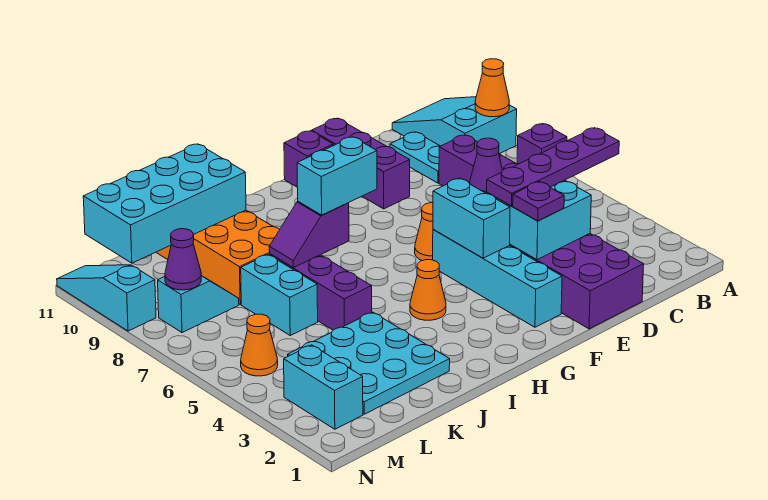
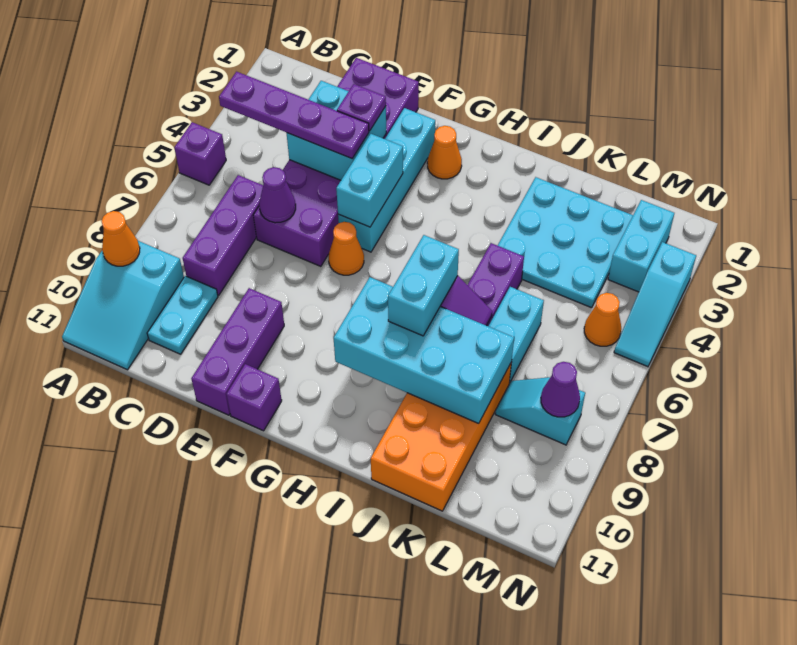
purple brick A7 level 1 -> purple brick A5 level 1
orange cone H4 level 1 -> orange cone G2 level 1
cyan brick H7:I7 level 3 -> cyan brick I7:I8 level 3
cyan brick J10:M11 level 2 -> cyan brick H8:K9 level 2
cyan slope N9:N11 level 1 top 9 -> cyan slope N3:N5 level 1 top 3

